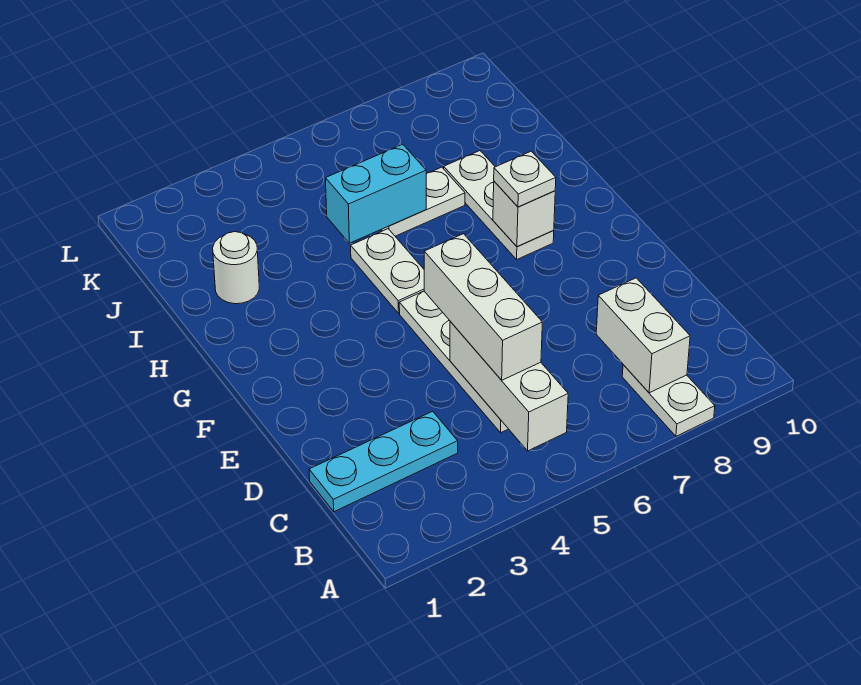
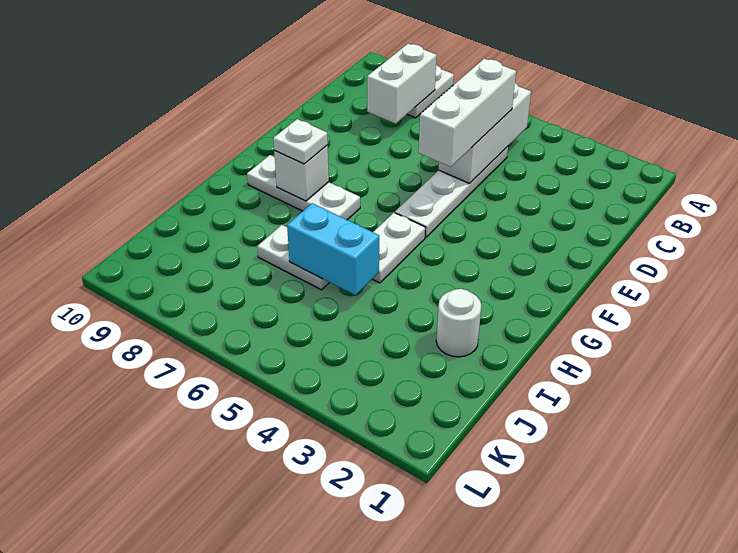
cyan plate C1:C3 level 1 -> none
white plate G8:I8 level 1 -> white plate G7:G9 level 1

